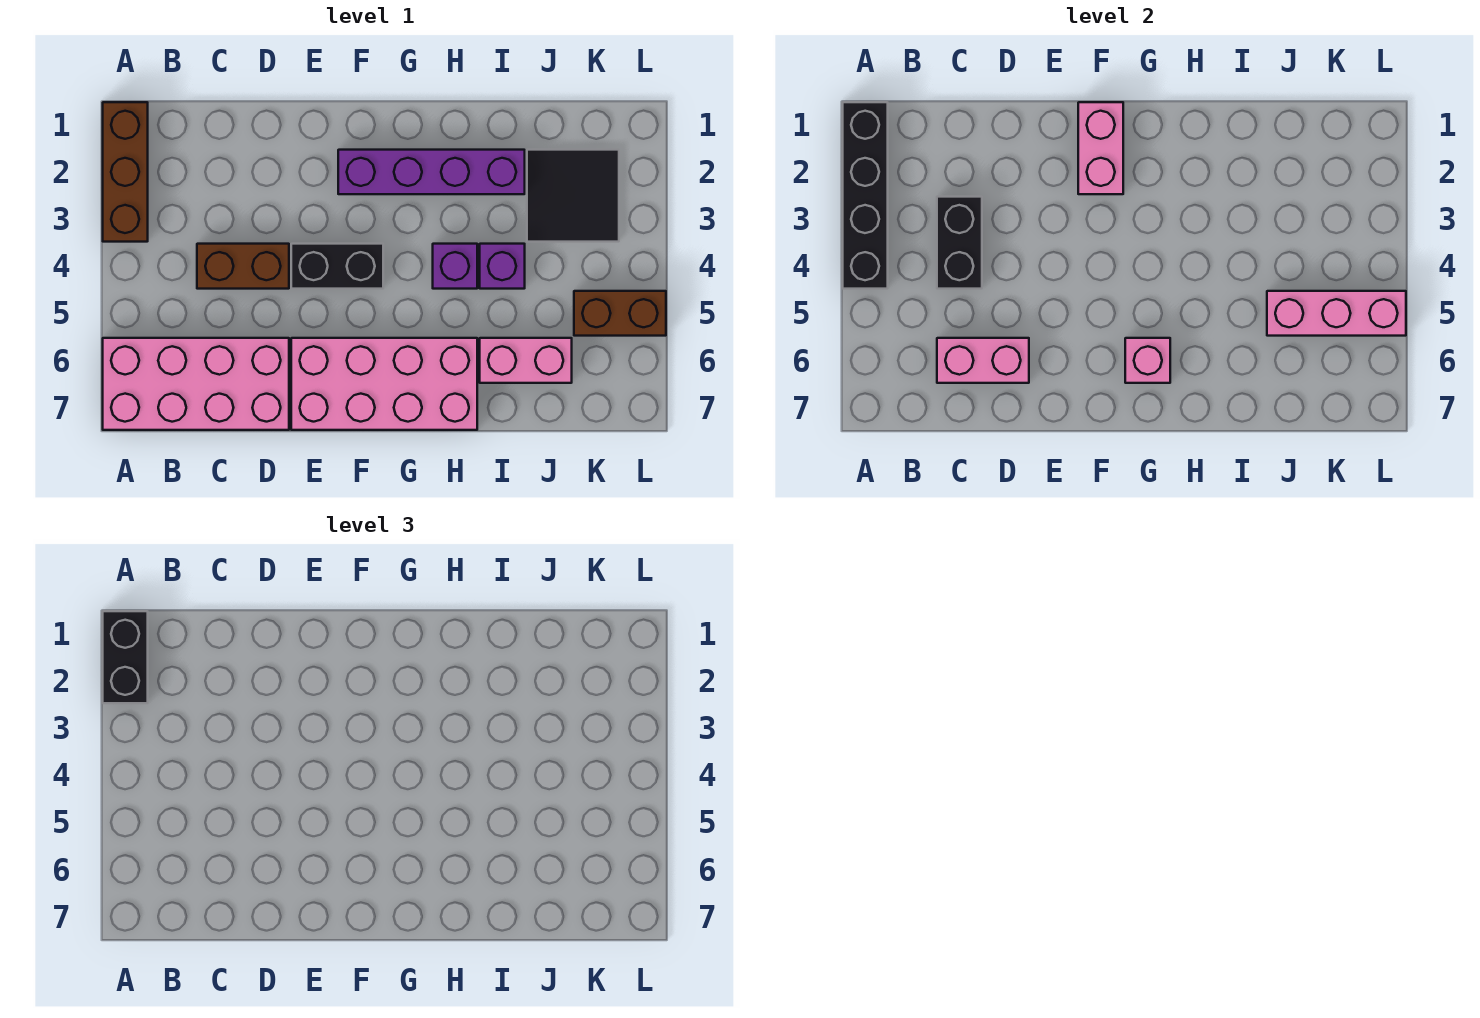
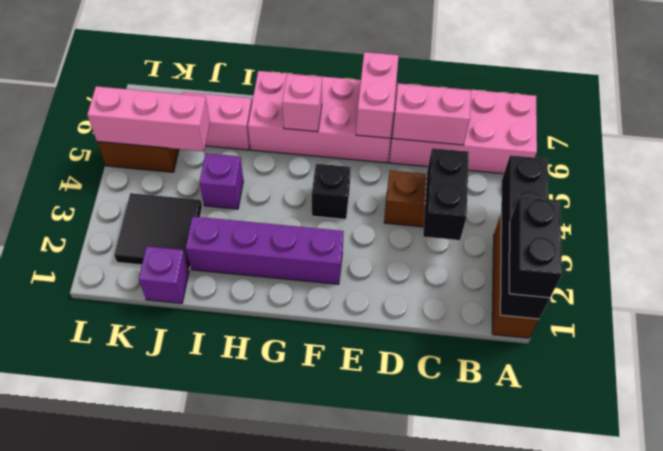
black brick E4:F4 level 1 -> black brick F4 level 1
pink brick F1:F2 level 2 -> pink brick E6:E7 level 2
purple brick H4 level 1 -> purple brick J1 level 1

